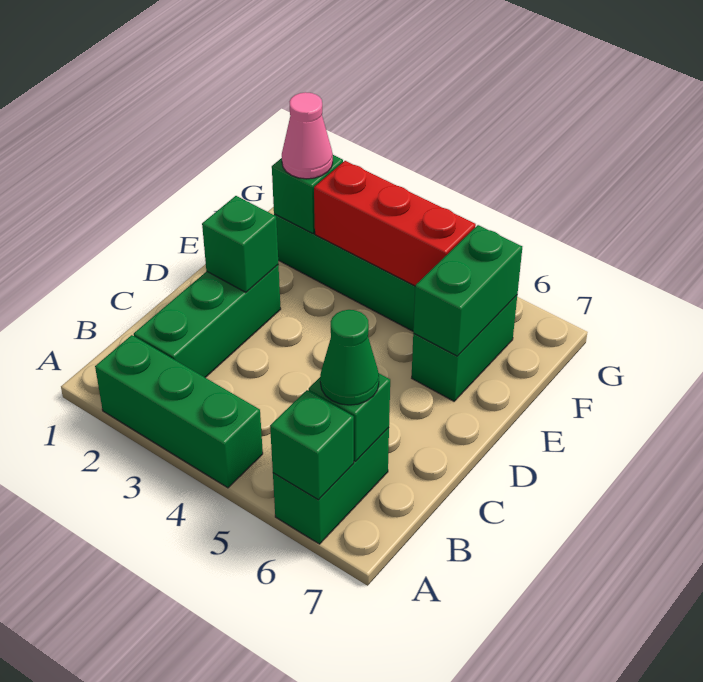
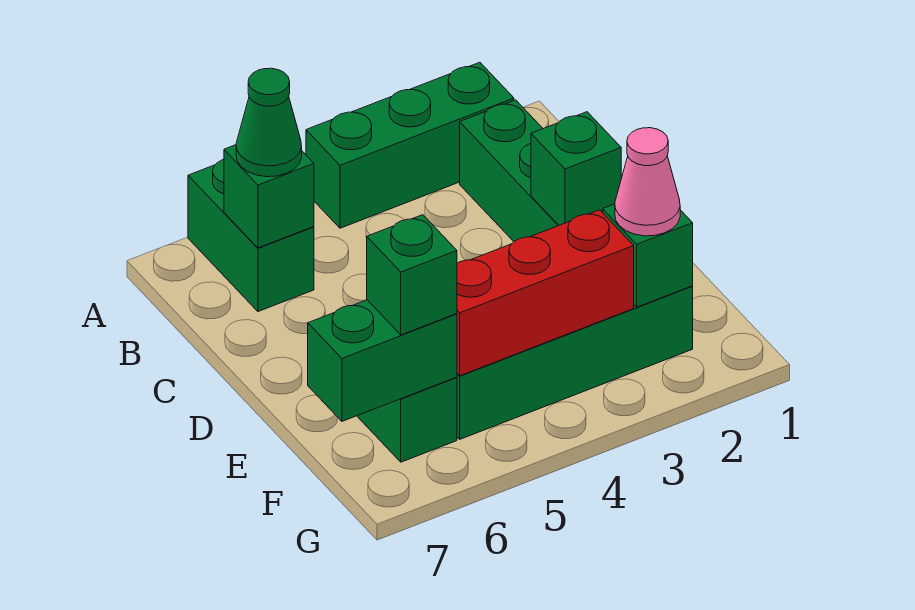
green brick A6 level 2 -> green brick F6 level 3
green brick E6:F6 level 2 -> green brick F6:F7 level 2

